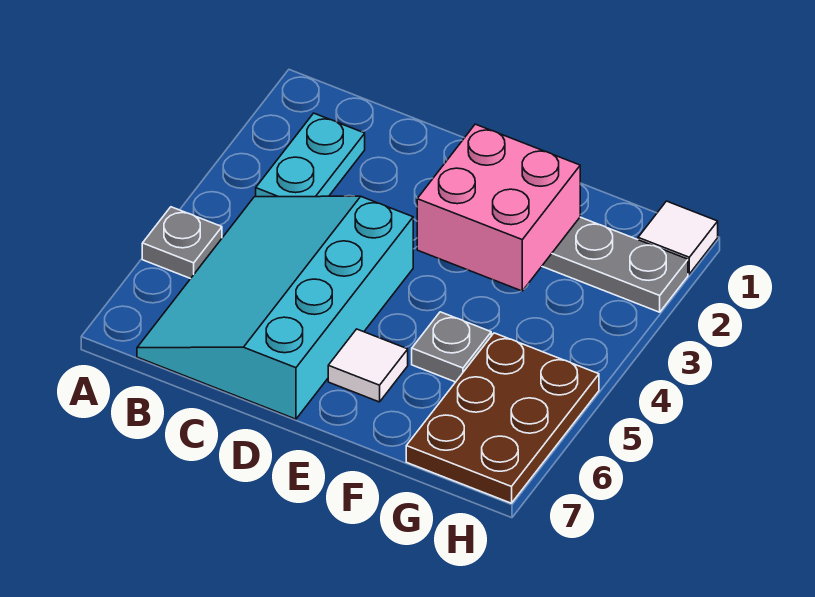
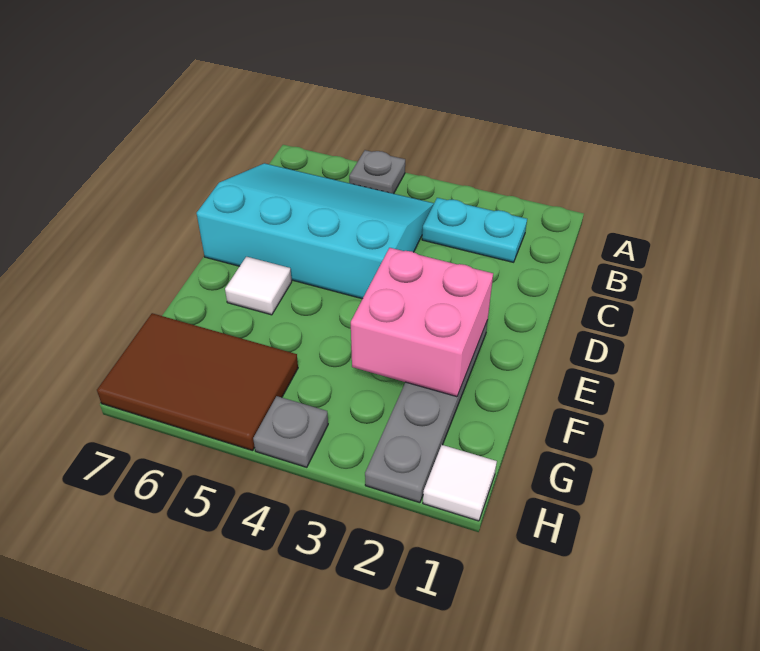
grey plate F5 level 1 -> grey plate H4 level 1
brown plate G5:H7 level 1 -> brown tile G5:H7 level 1

